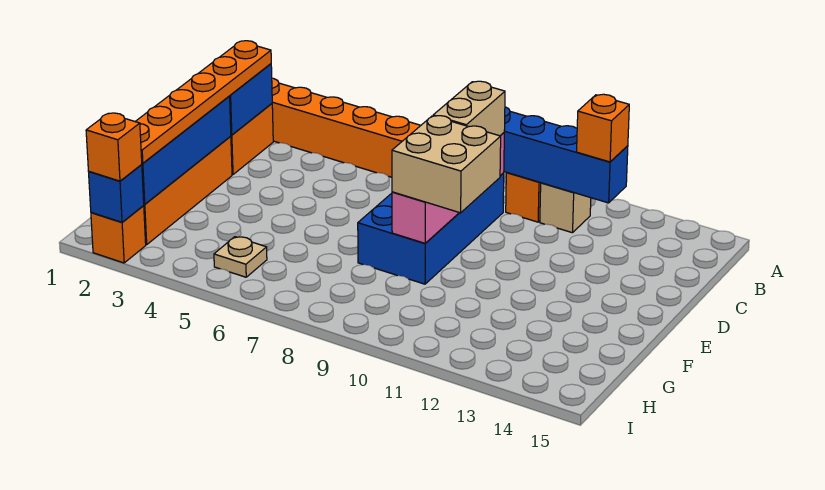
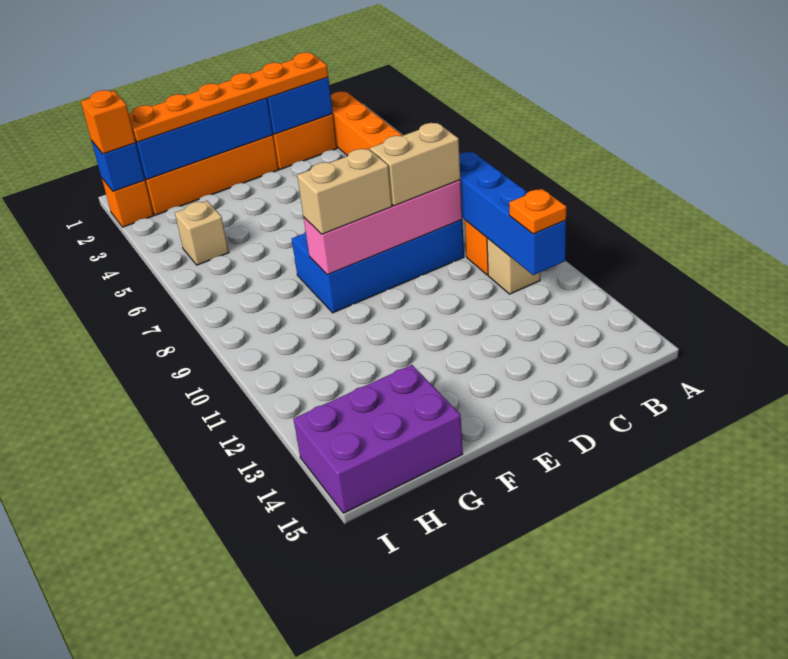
orange brick B12 level 3 -> orange plate B12 level 3
tan brick E9:F10 level 3 -> tan brick E9:F9 level 3
none -> purple brick G14:I15 level 1
tan plate H5 level 1 -> tan brick H5 level 1

